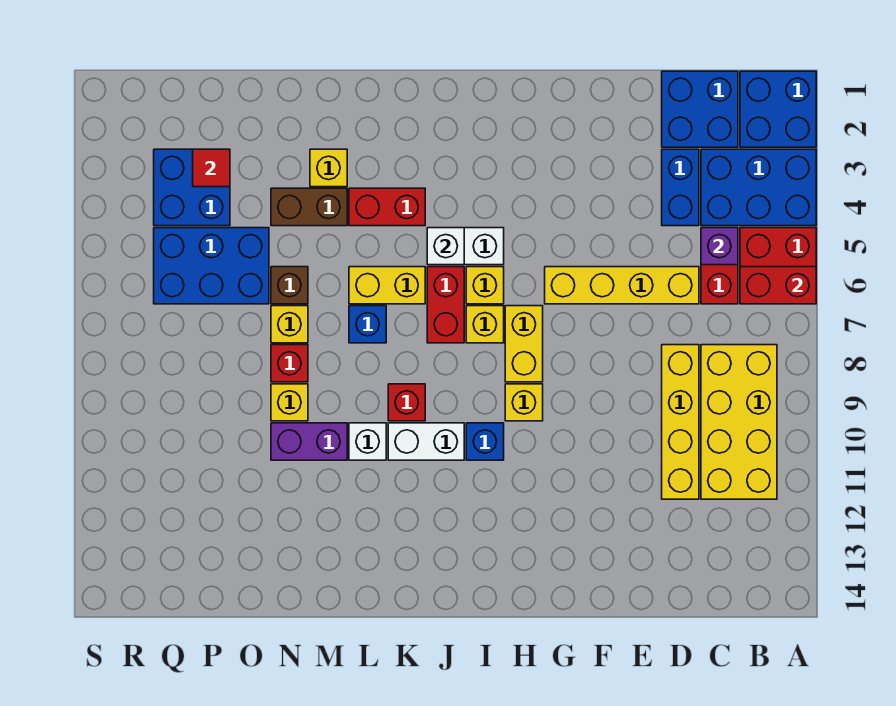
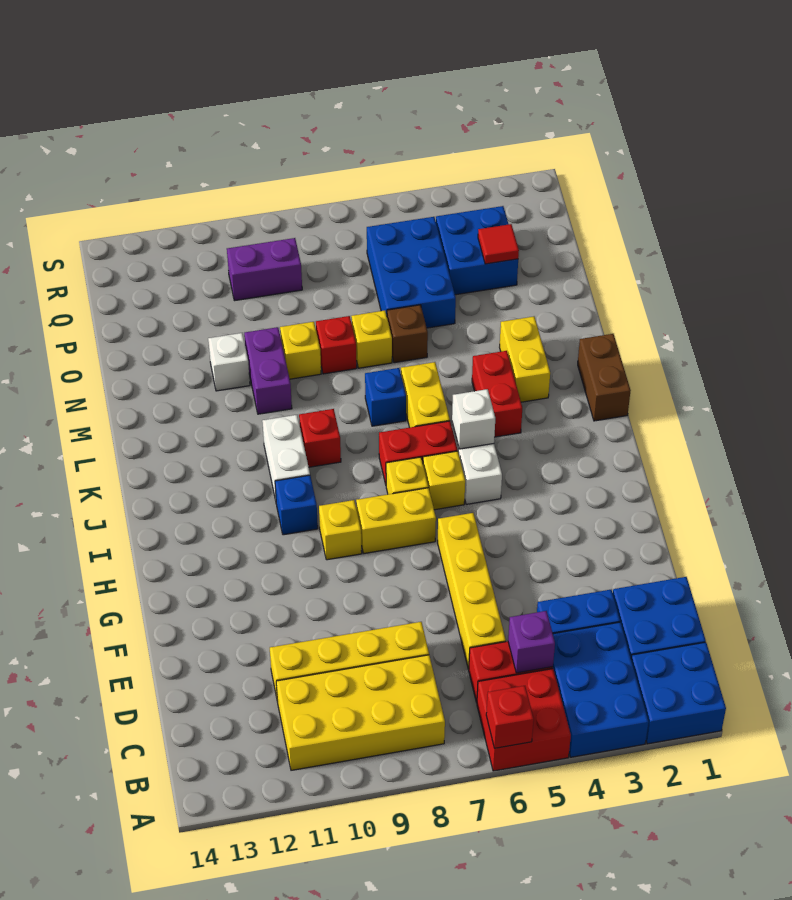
red brick A6:B6 level 2 -> red brick A6 level 2
white brick L10 level 1 -> white brick N11 level 1
yellow brick M3 level 1 -> yellow brick L3:M3 level 1
brown brick M4:N4 level 1 -> brown brick K1:L1 level 1
none -> purple brick Q9:Q10 level 1

